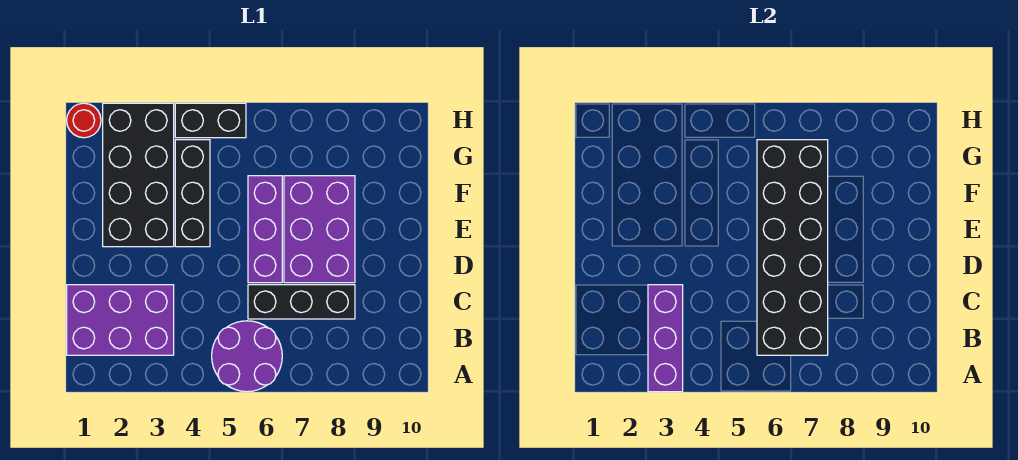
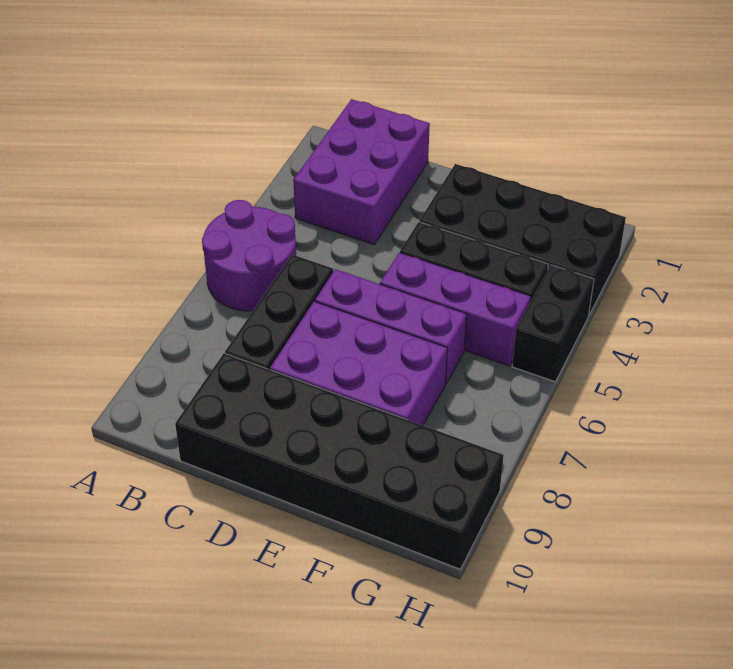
purple brick A3:C3 level 2 -> purple brick E5:G5 level 1
black brick B6:G7 level 2 -> black brick C9:H10 level 1
red round brick H1 level 1 -> none

